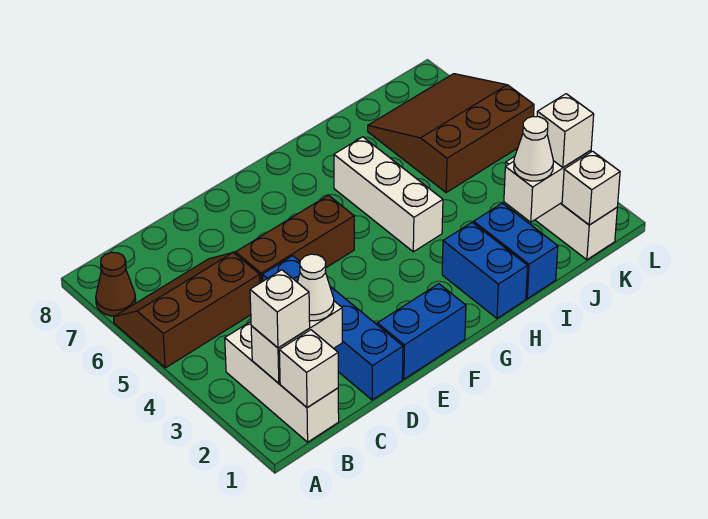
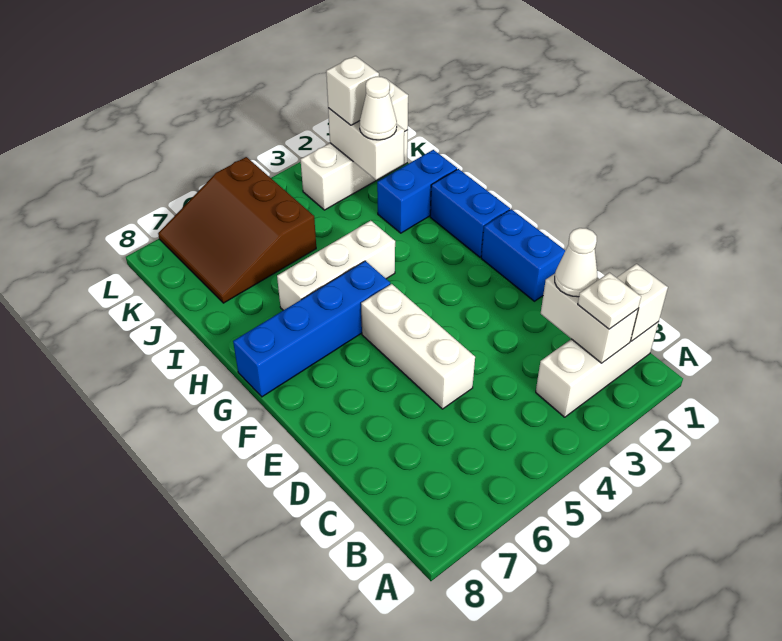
brown slope A5:C6 level 1 top 5 -> none
brown cone A7 level 1 -> none
white brick B2 level 3 -> white plate B2 level 3
blue brick D1:D4 level 1 -> blue brick G5:G8 level 1
brown brick D5:F5 level 1 -> white brick D5:F5 level 1
blue brick H1:H2 level 1 -> blue brick G1:H1 level 1

